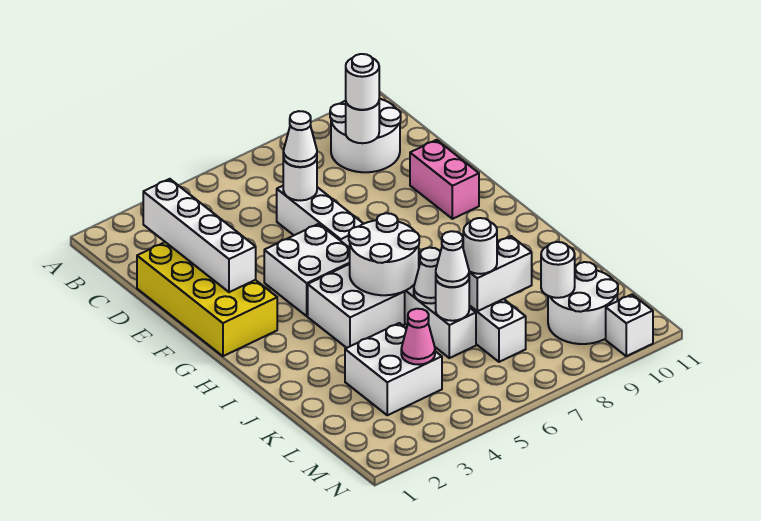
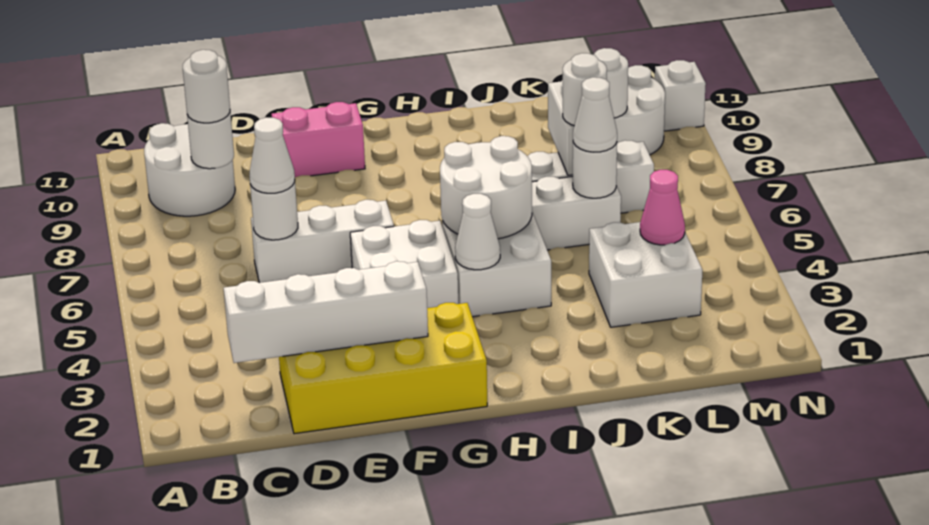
white cone J6 level 2 -> white cone H4 level 2

